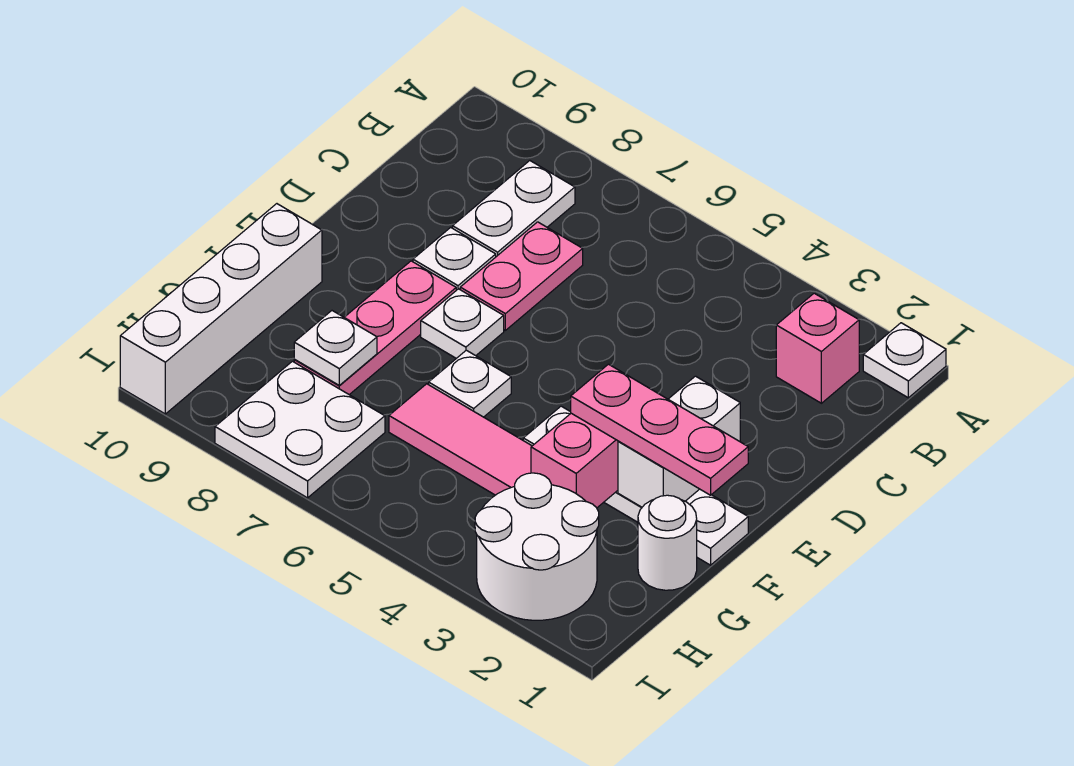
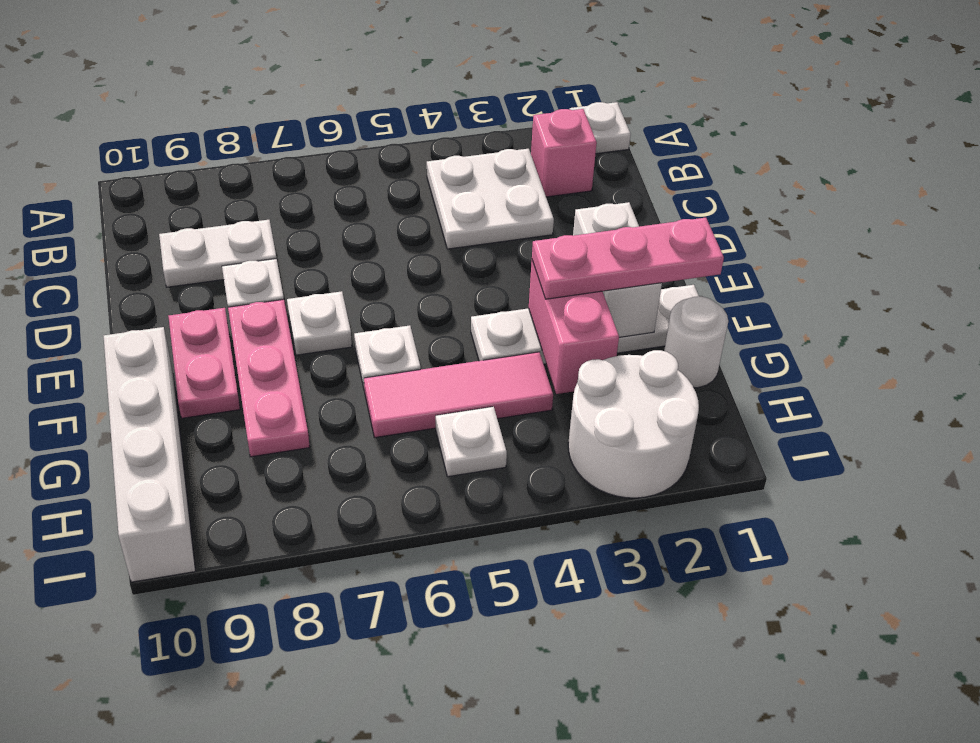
white plate B8:C8 level 1 -> white plate C8:C9 level 1
pink plate C7:D7 level 1 -> pink plate E9:F9 level 1
white plate G8 level 2 -> white plate H5 level 1
white plate H7:I8 level 1 -> white plate B3:C4 level 1

